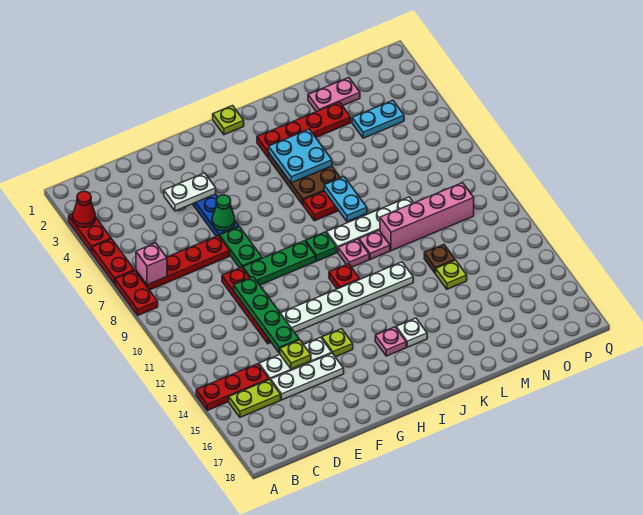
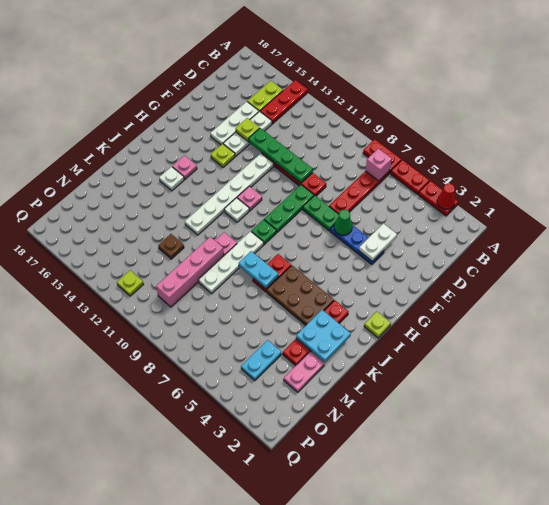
red plate I11 level 1 -> white plate I11 level 1
cyan plate J4:K5 level 2 -> cyan plate K2:L3 level 2
pink plate J10 level 1 -> pink plate H11 level 1
lime plate M13 level 1 -> lime plate P12 level 1

